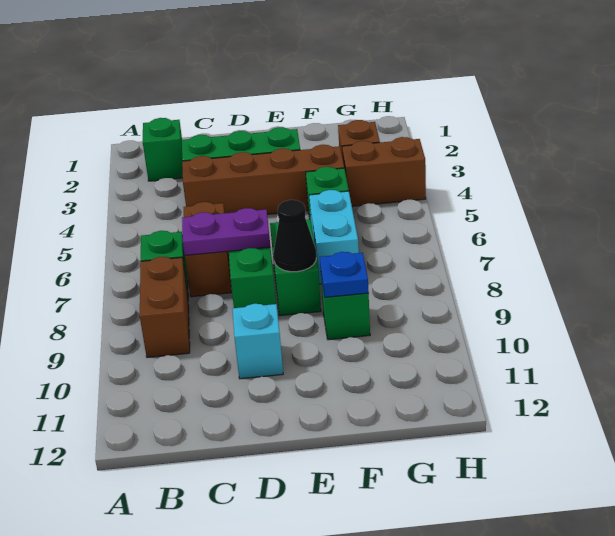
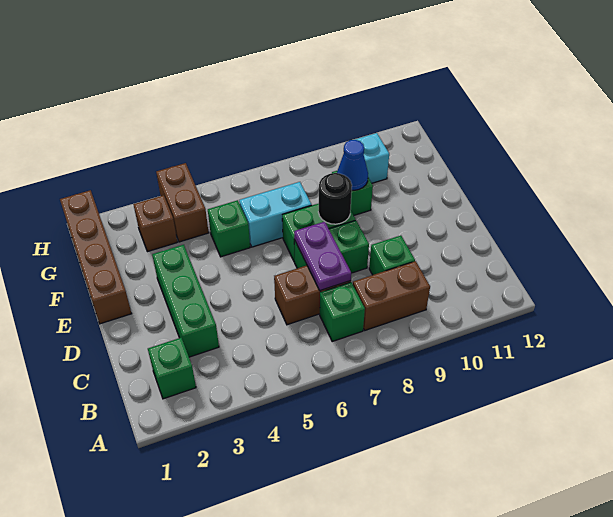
brown brick C4:F4 level 1 -> brown brick E1:H1 level 1
none -> green brick C9 level 1
cyan brick D10 level 1 -> cyan brick G10 level 1
black cone E8 level 2 -> black round brick E8 level 2
blue plate F9 level 2 -> blue cone F9 level 2

